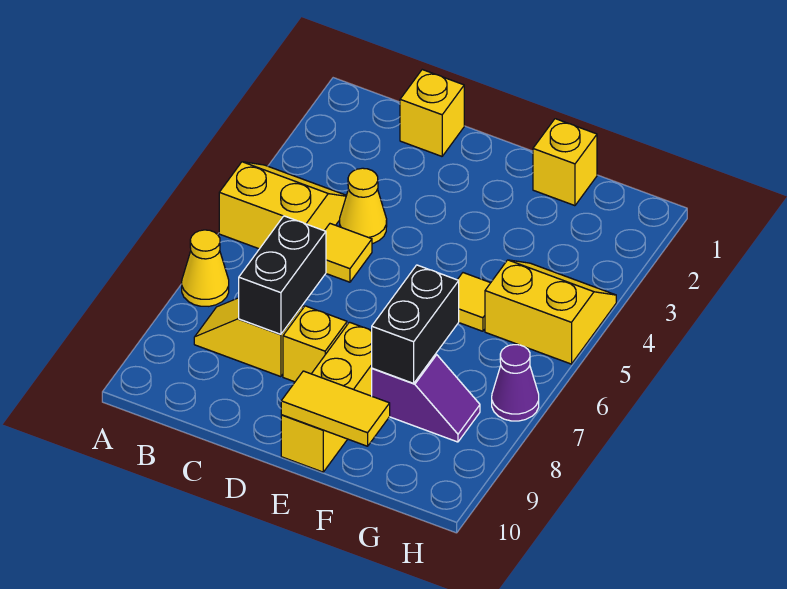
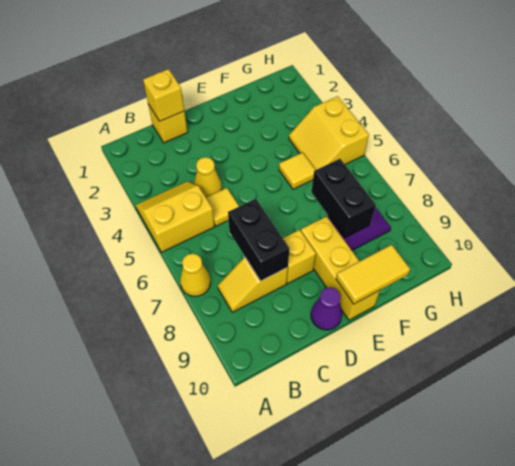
yellow brick F1 level 1 -> yellow brick C1 level 2
yellow slope G4:H5 level 1 top 5 -> yellow slope G4:H5 level 1 top H
purple cone H7 level 1 -> purple cone D10 level 1

